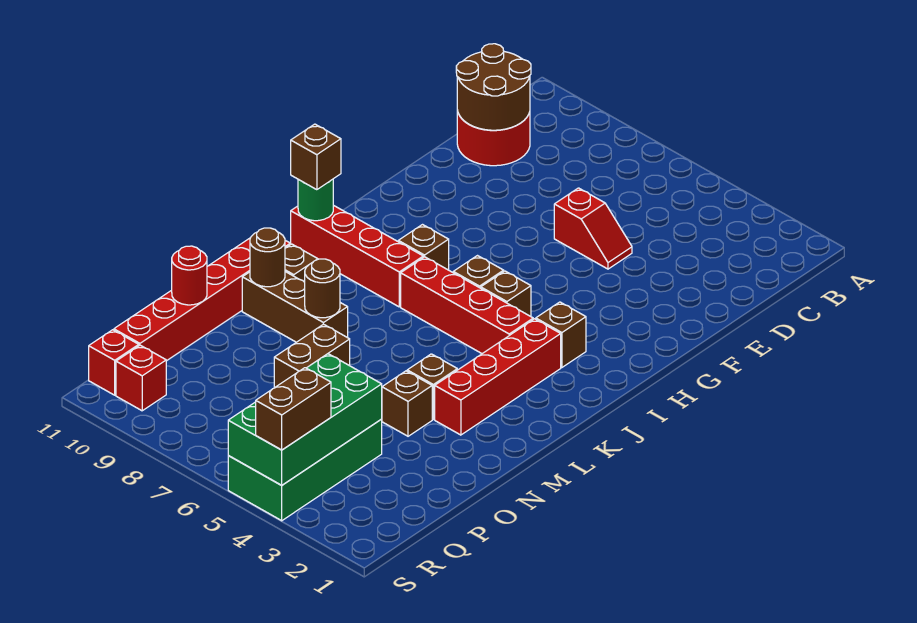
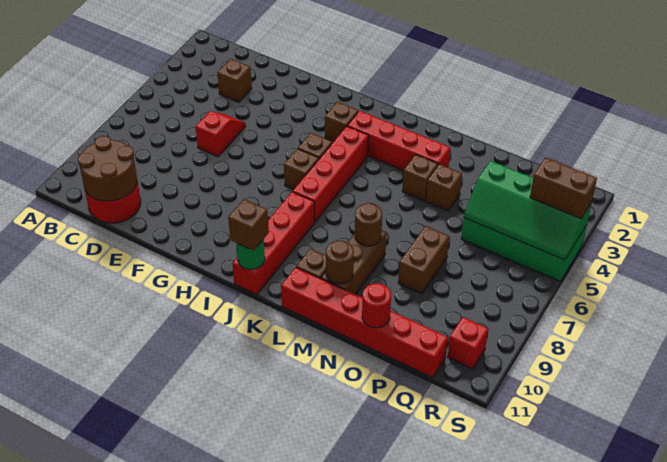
brown brick I8 level 1 -> brown brick D3 level 1
brown brick N7:O7 level 1 -> brown brick O7:O8 level 1
green brick P4:S5 level 2 -> green slope P4:S5 level 2 top 4
red brick R11 level 1 -> none

